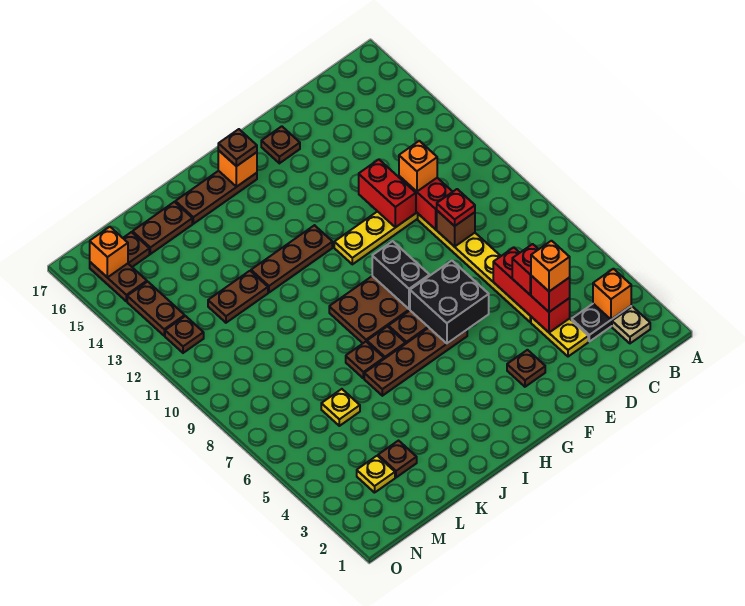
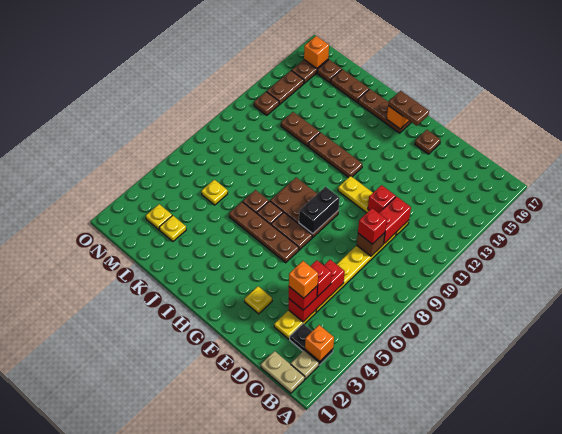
none -> tan plate B1:C1 level 1
red plate D9 level 3 -> red brick D9 level 3
orange brick D11 level 3 -> none
red brick E11:E12 level 2 -> red brick E11 level 2
brown plate F3 level 1 -> yellow plate F3 level 1
black brick F6:G7 level 2 -> none
brown plate H16 level 3 -> brown plate G16:H16 level 3
brown plate L3 level 1 -> yellow plate L3 level 1

